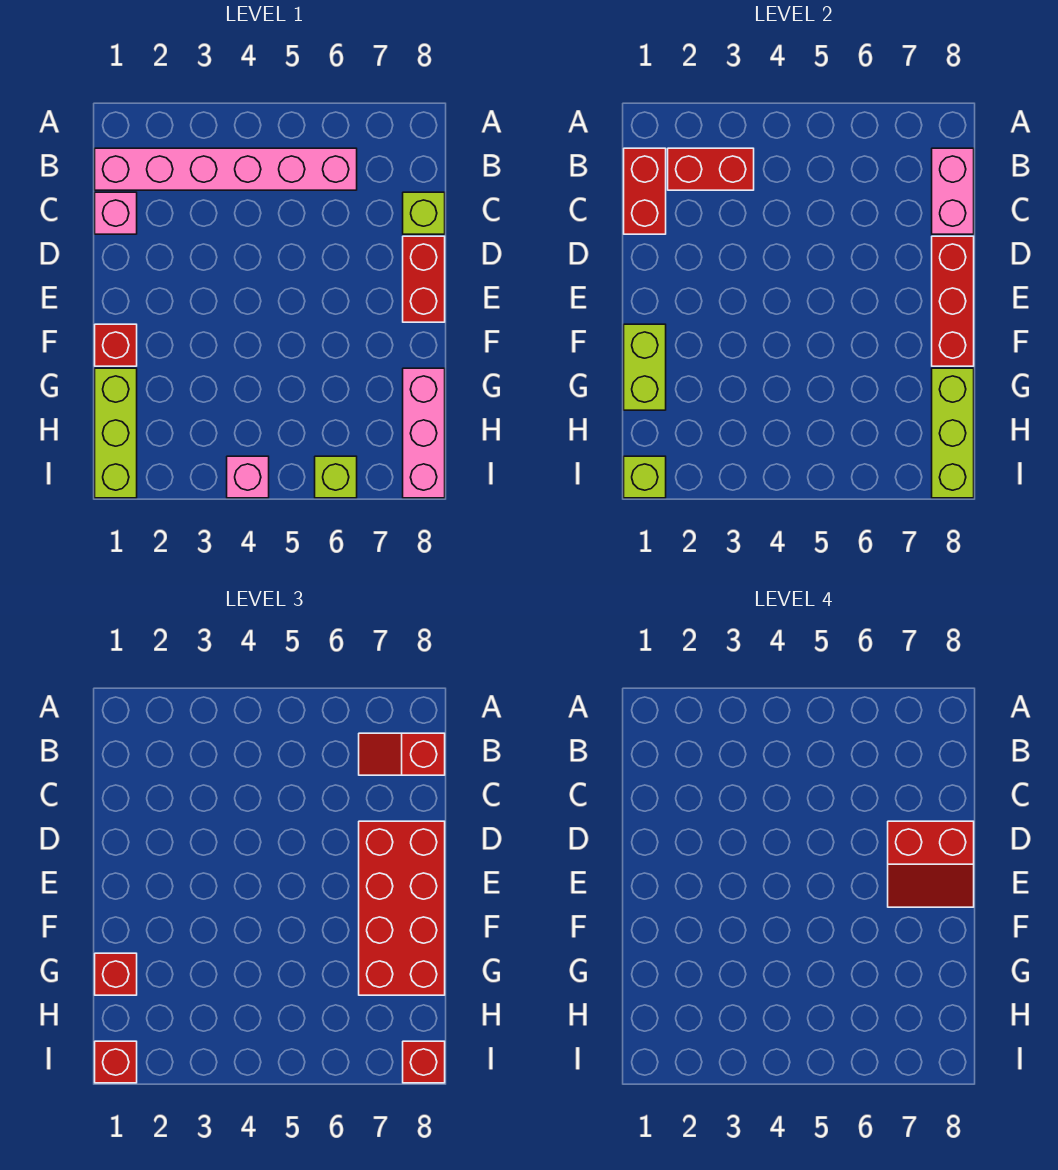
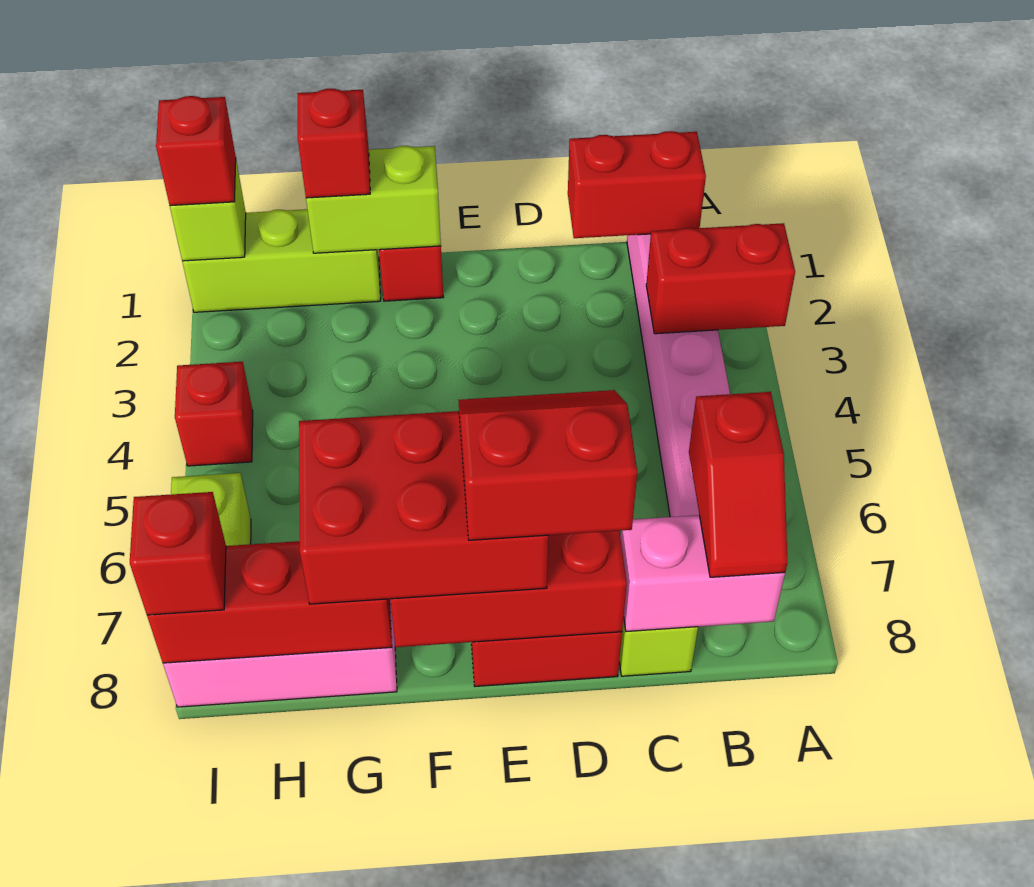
red brick B2:B3 level 2 -> red brick A3:B3 level 2
red slope B7:B8 level 3 top 8 -> red slope B7:B8 level 3 top 7
pink brick C1 level 1 -> none
red brick D7:G8 level 3 -> red brick E7:G8 level 3
red slope D7:E8 level 4 top D -> red slope D7:E8 level 4 top 8
lime brick G8:I8 level 2 -> red brick G8:I8 level 2
pink brick I4 level 1 -> red brick I4 level 1

